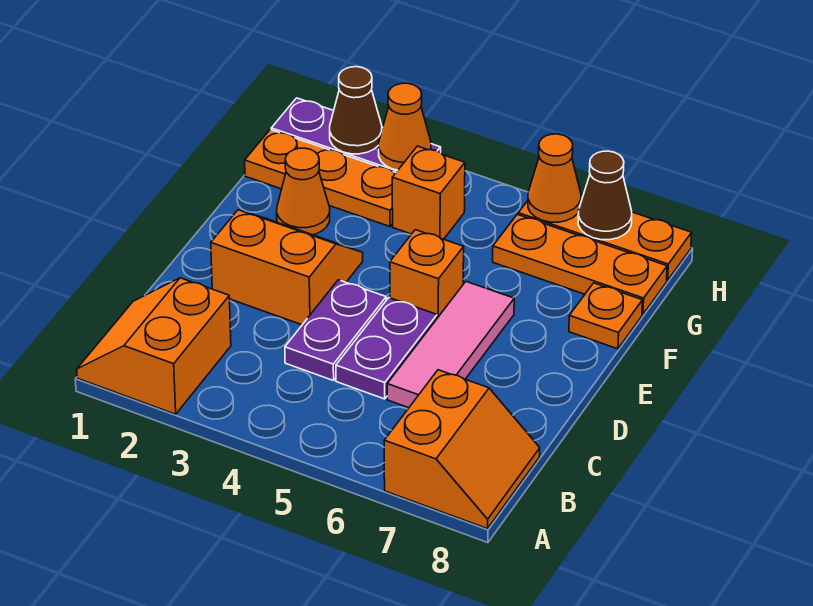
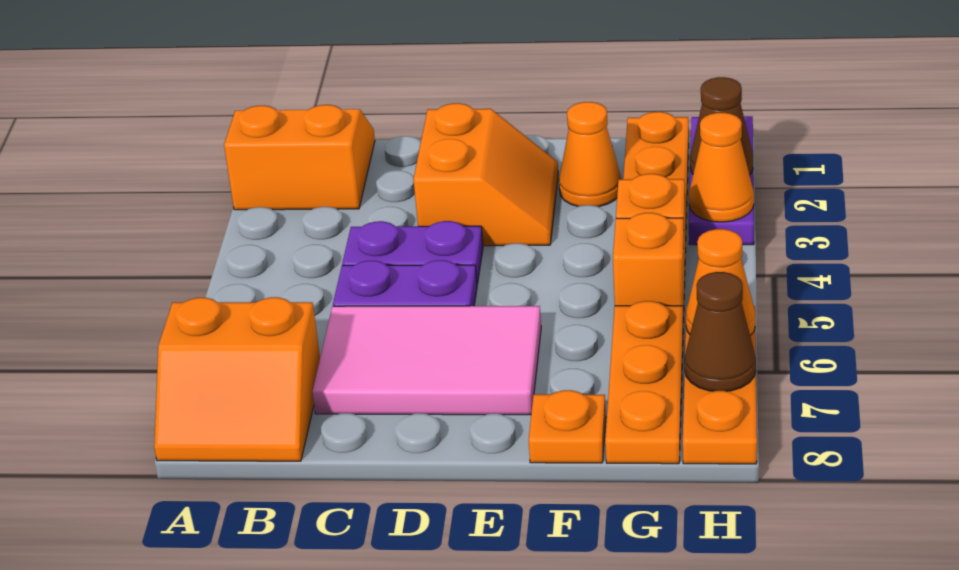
pink tile C6:E6 level 1 -> pink tile C6:E7 level 1
orange brick E5 level 1 -> orange brick G5 level 1

